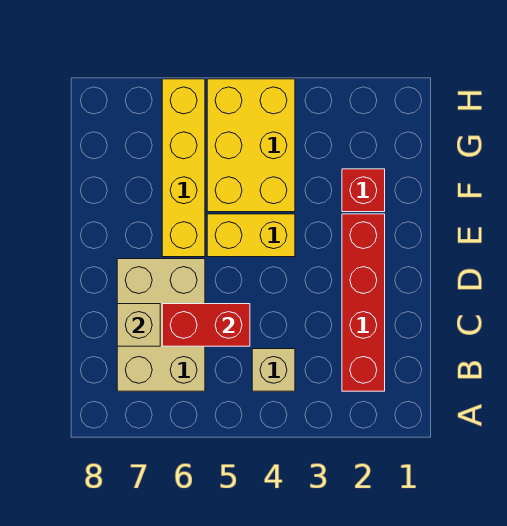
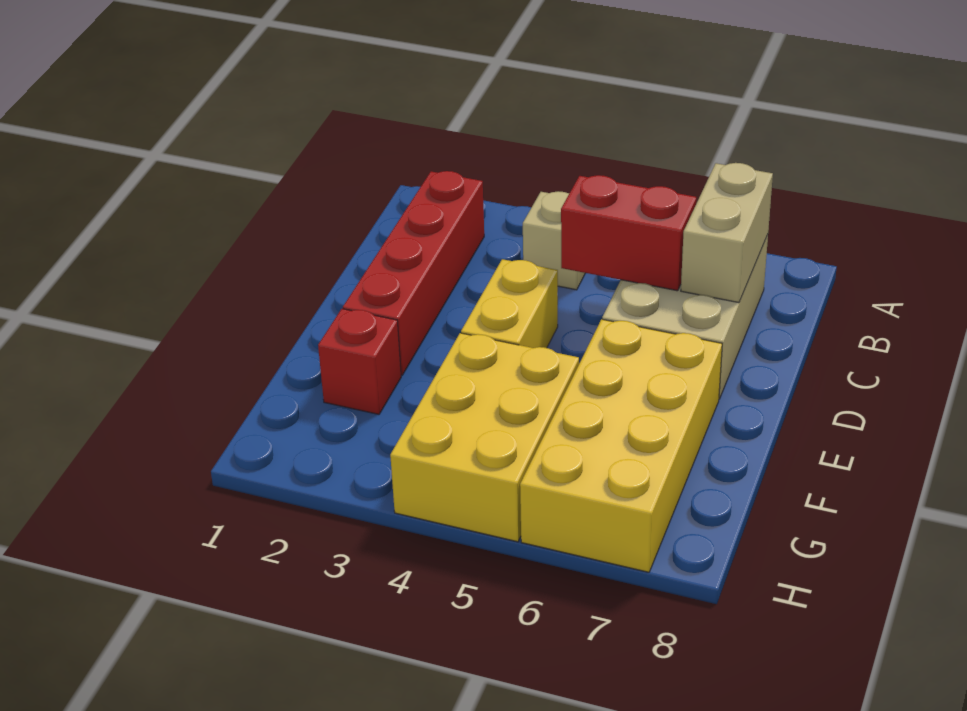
tan brick C7 level 2 -> tan brick B7:C7 level 2
yellow brick E4:E5 level 1 -> yellow brick D4:E4 level 1
yellow brick E6:H6 level 1 -> yellow brick E6:H7 level 1

